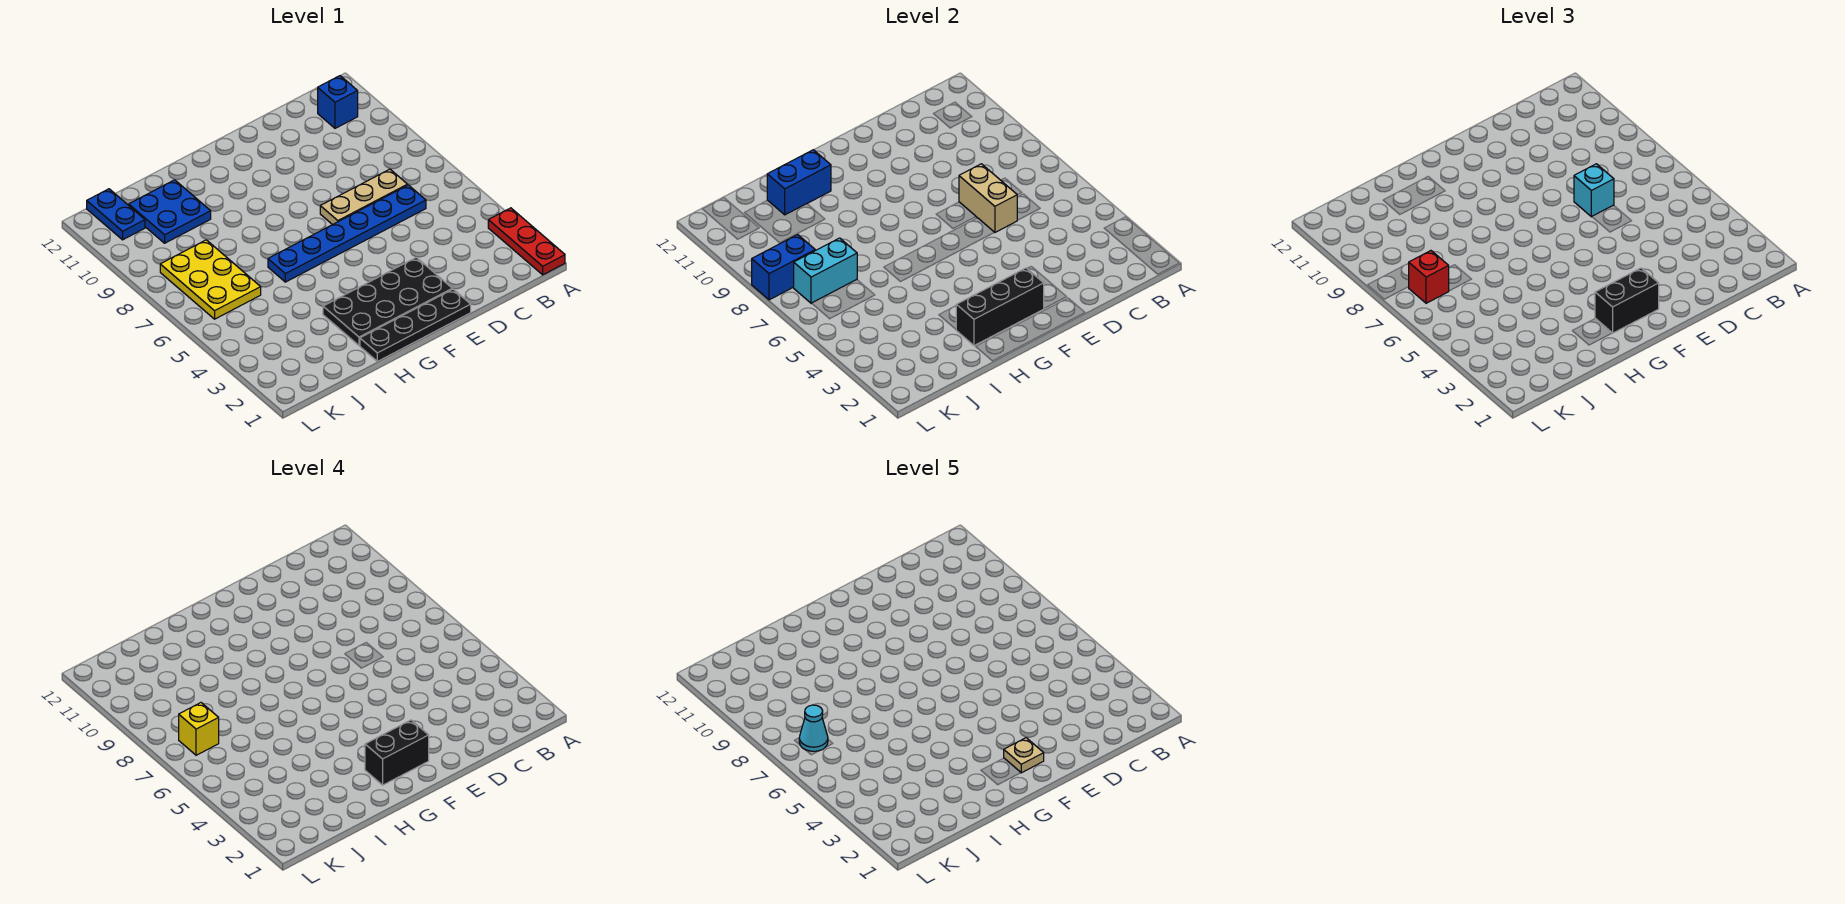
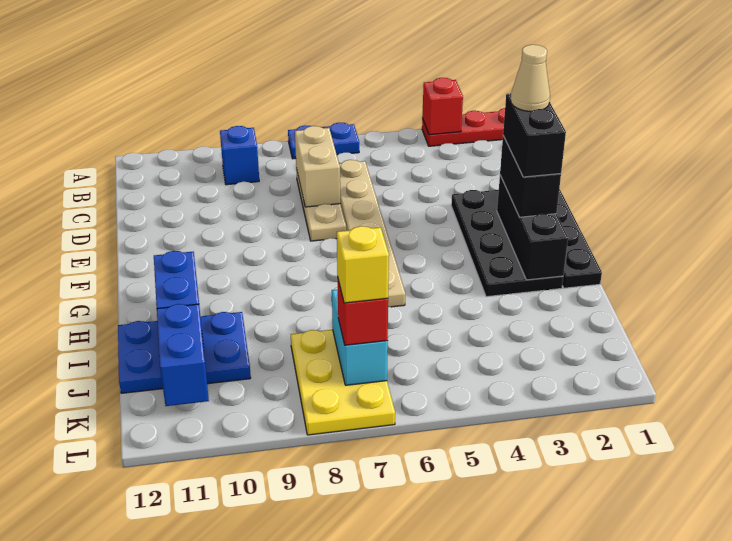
none -> red brick A3 level 2
blue brick B11 level 1 -> blue brick B9 level 1
blue plate C6:H6 level 1 -> tan plate C6:H6 level 1
tan brick D6:D7 level 2 -> tan brick C7:D7 level 2
cyan brick D7 level 3 -> none
tan plate F2 level 5 -> tan cone F2 level 5
blue plate I10:J11 level 1 -> blue plate I10:J12 level 1
yellow plate J6:K8 level 1 -> yellow plate J7:L8 level 1
cyan cone K7 level 5 -> none
blue brick K8:L8 level 2 -> blue brick J11:K11 level 2
blue plate K11:K12 level 1 -> blue plate A6:A7 level 1

